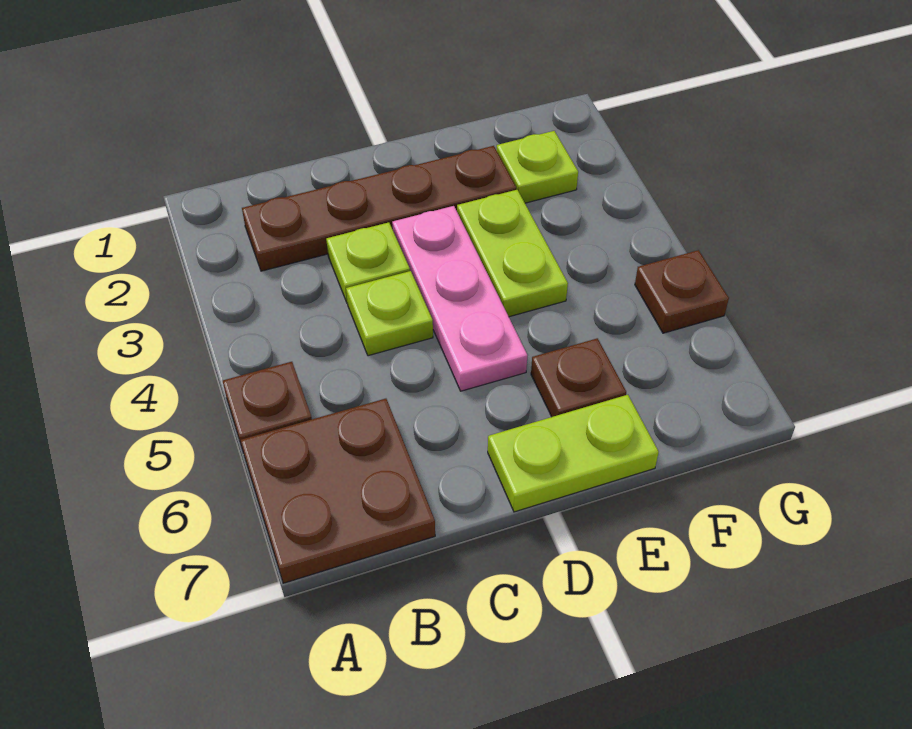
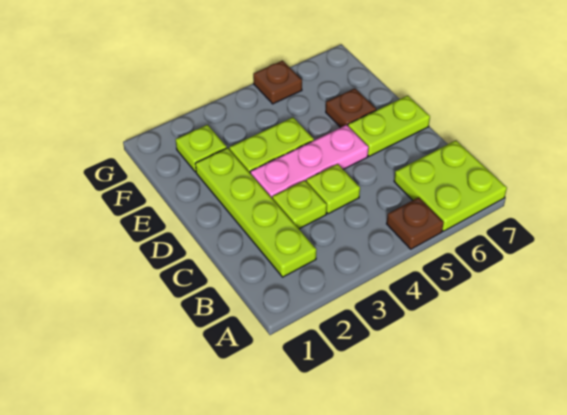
brown plate A6:B7 level 1 -> lime plate A6:B7 level 1
brown plate B2:E2 level 1 -> lime plate B2:E2 level 1
lime plate D7:E7 level 1 -> lime plate D6:D7 level 1

